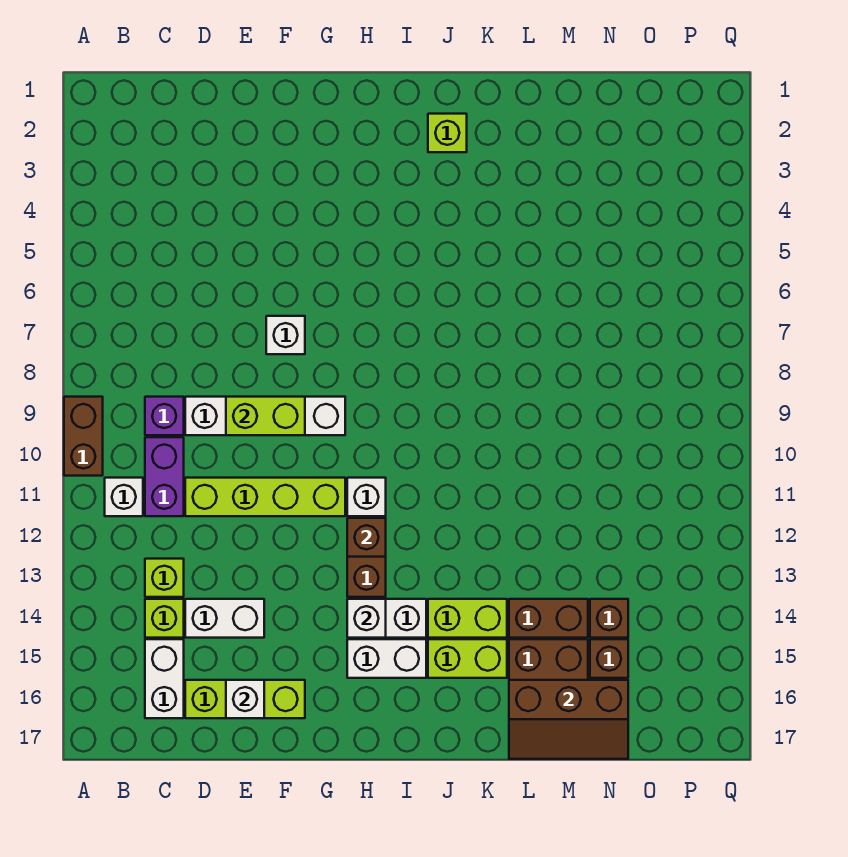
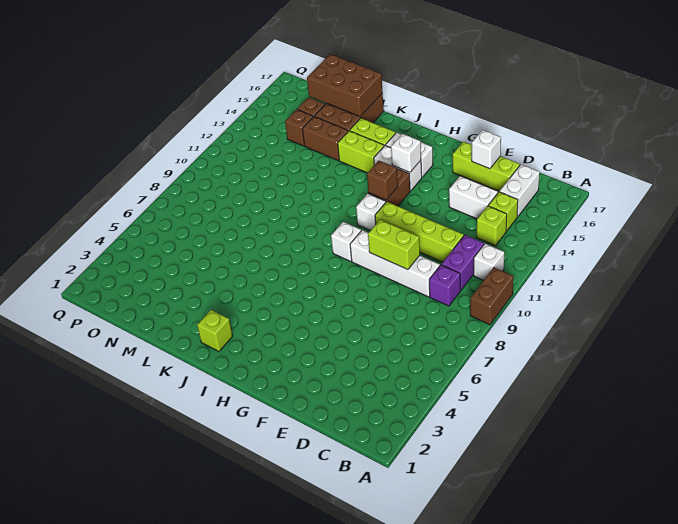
white brick F7 level 1 -> white brick H9 level 1
brown slope L16:N17 level 2 top 16 -> brown brick L16:N17 level 2

